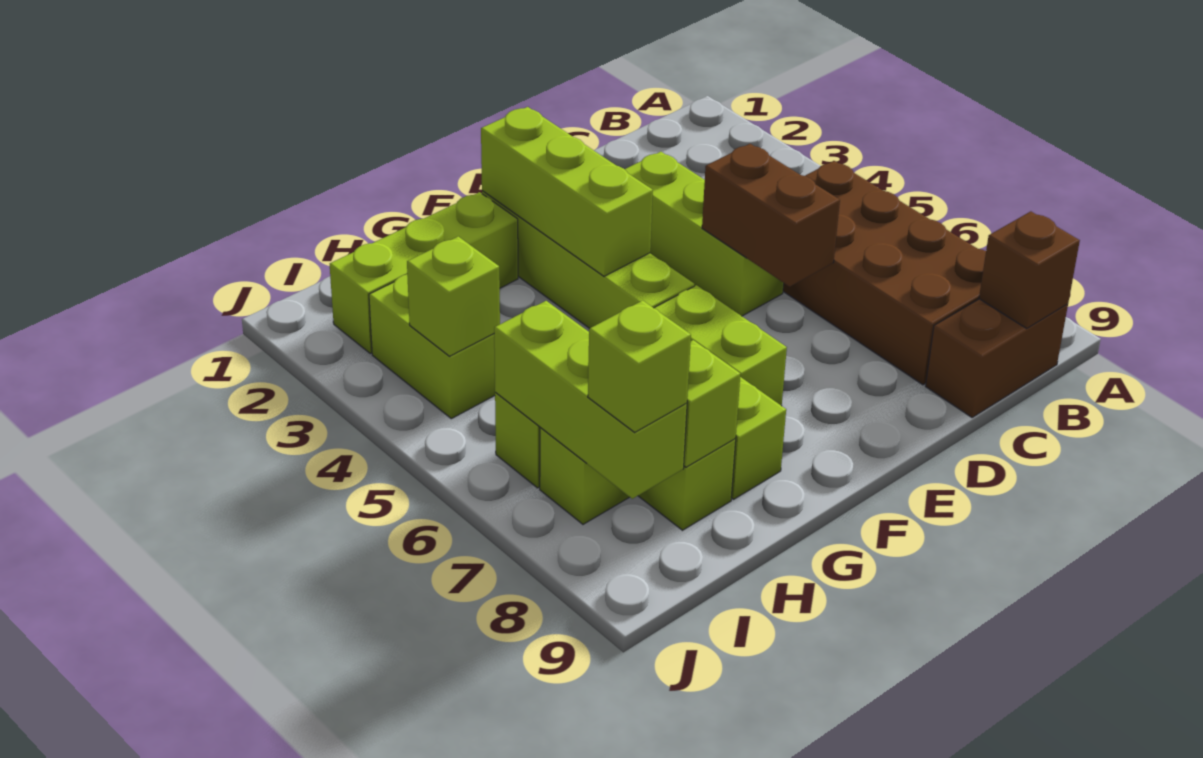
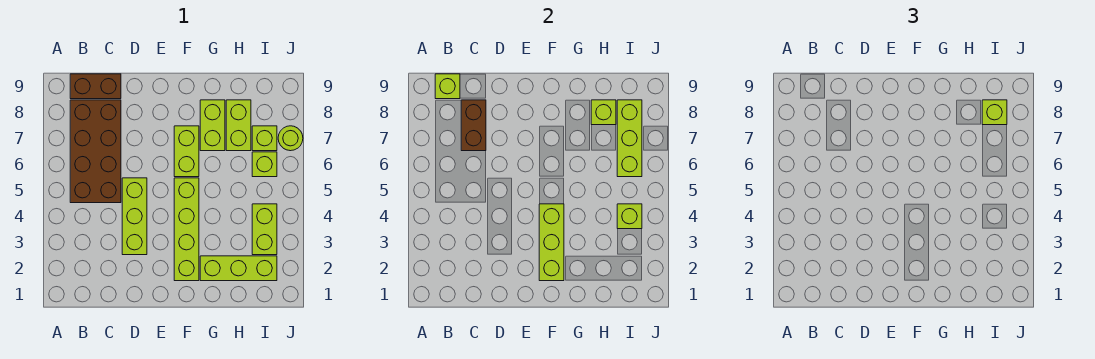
brown brick B9 level 2 -> lime brick B9 level 2
brown brick D5:D6 level 2 -> brown brick C7:C8 level 2
none -> lime round brick J7 level 1

